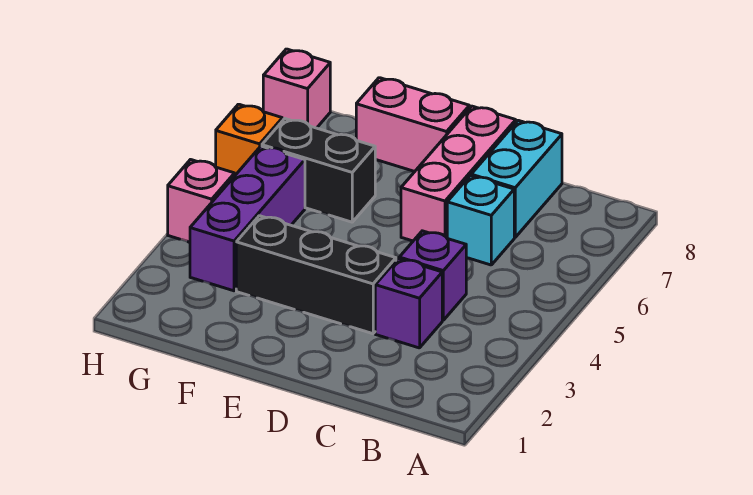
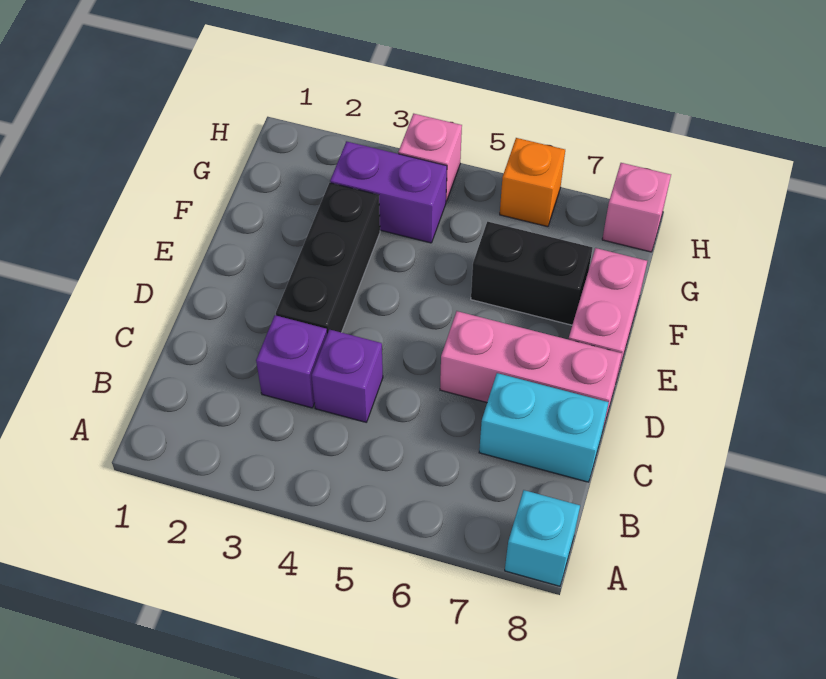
cyan brick C6 level 1 -> cyan brick A8 level 1
black brick F6:G6 level 1 -> black brick F6:F7 level 1
purple brick G3:G5 level 1 -> purple brick G3:G4 level 1

